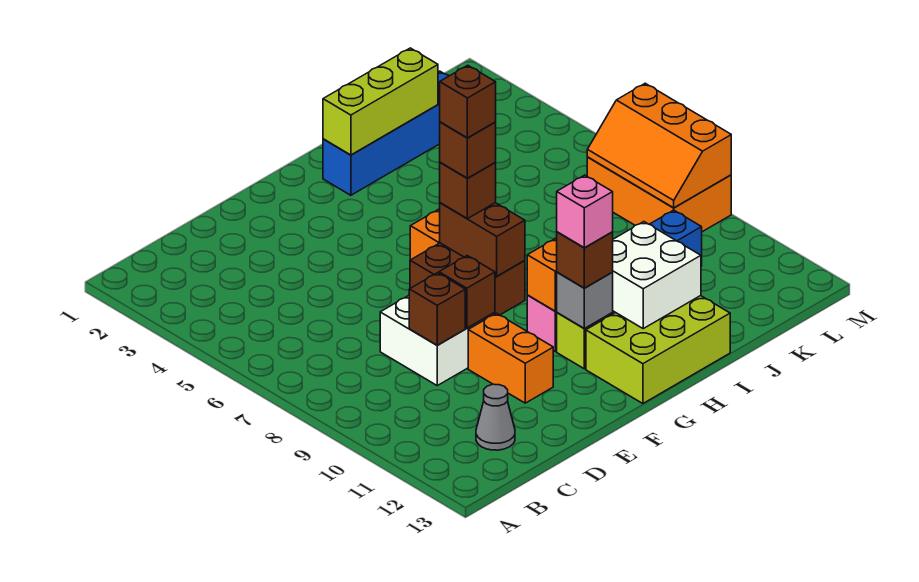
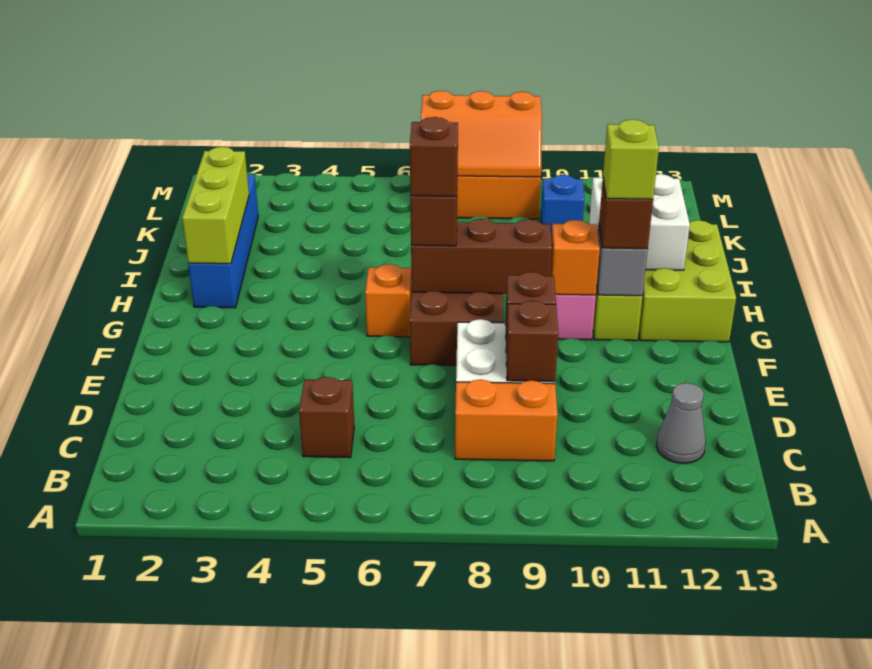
orange brick E10:E11 level 1 -> orange brick C8:C9 level 1
brown brick G7:G8 level 2 -> brown brick G7:G9 level 2
brown brick G7 level 5 -> brown brick C5 level 1
pink brick G11 level 4 -> lime brick G11 level 4

